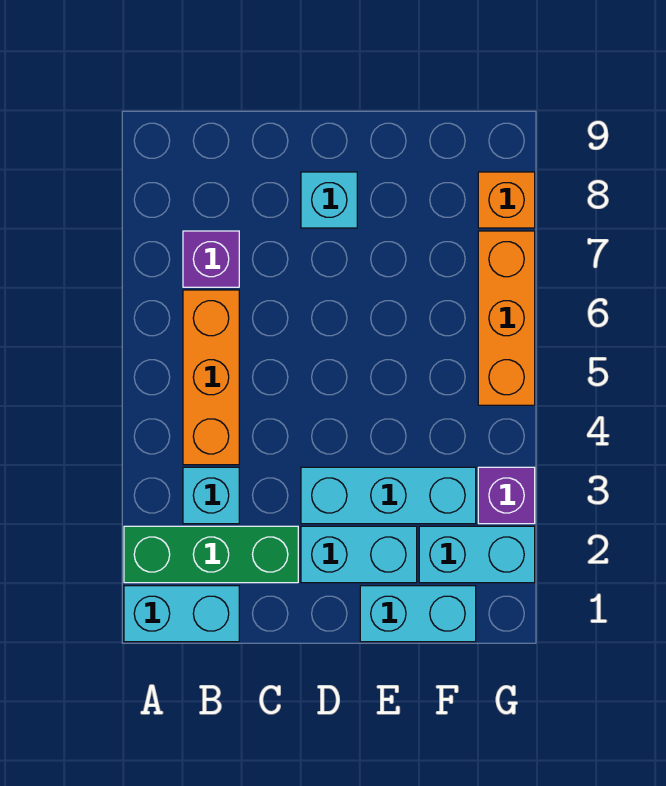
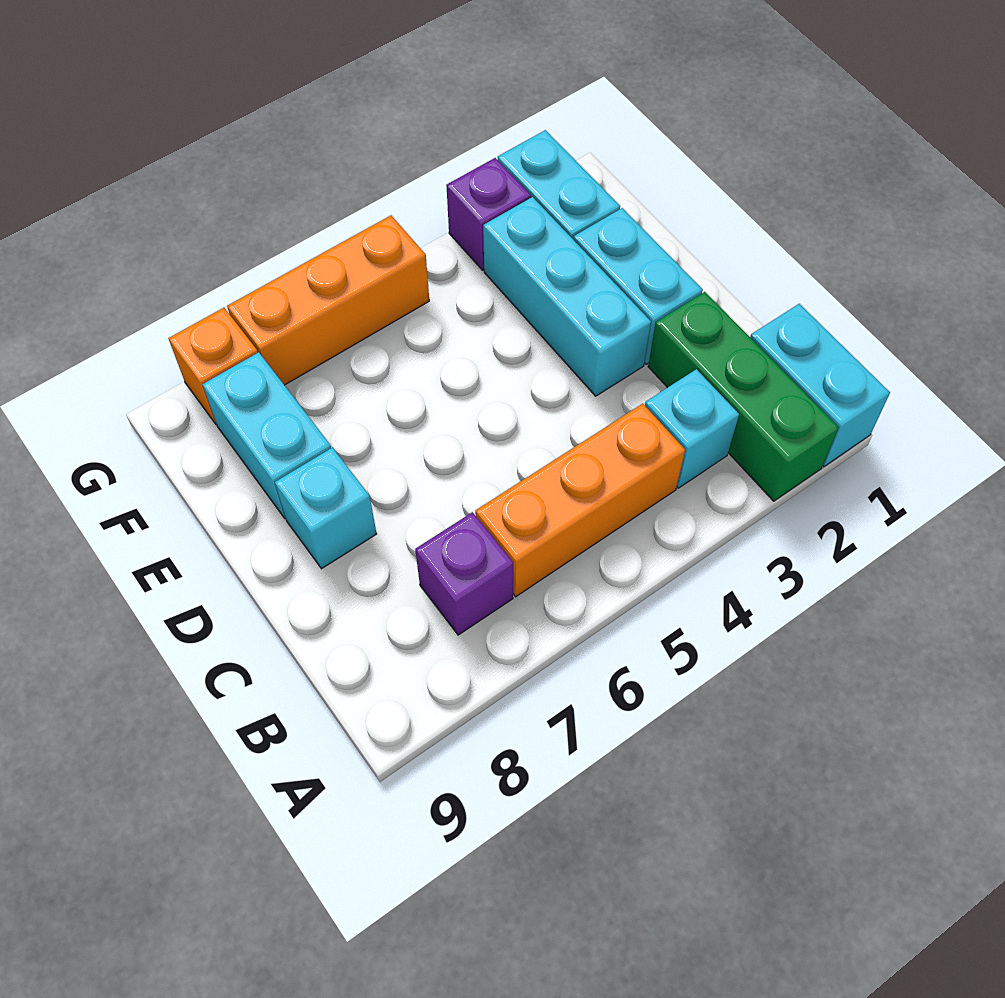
cyan brick E1:F1 level 1 -> cyan brick E8:F8 level 1

